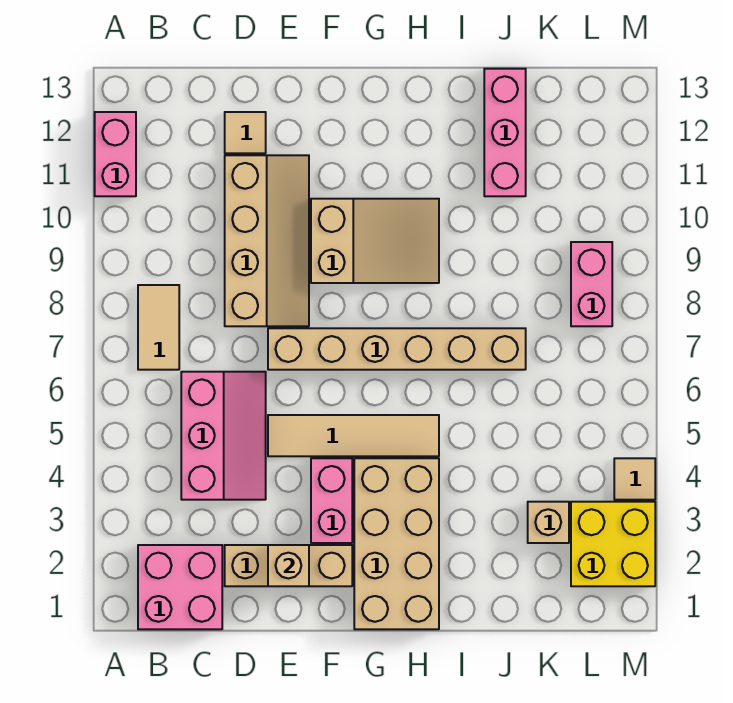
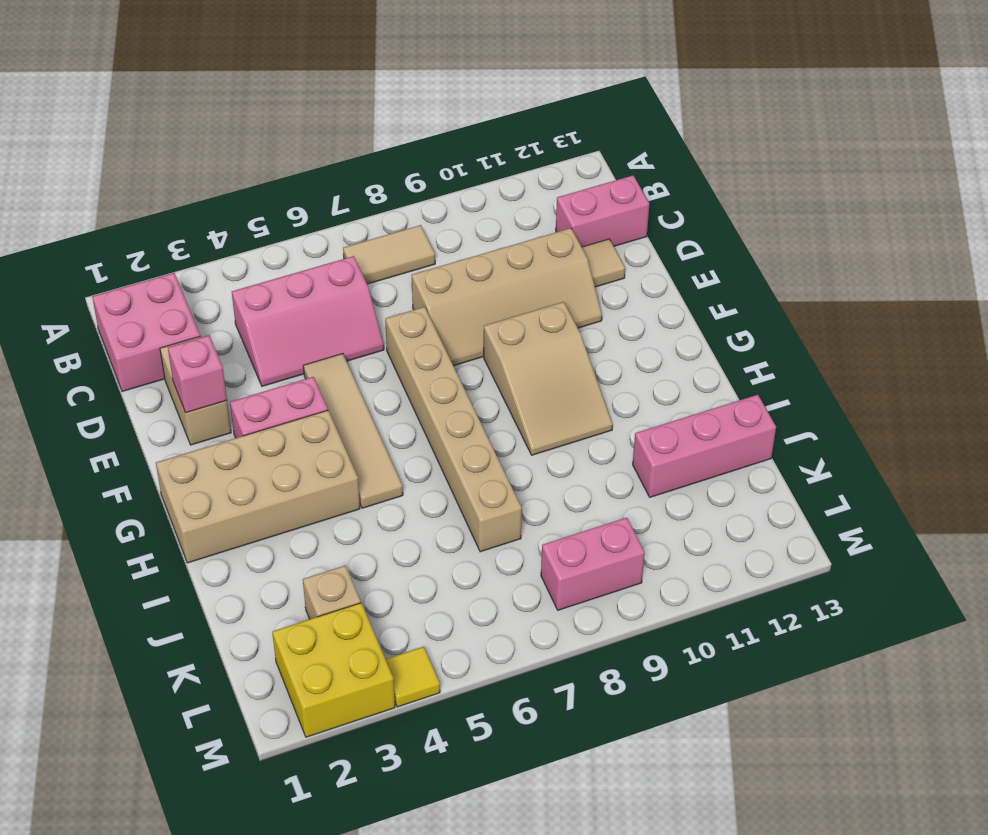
pink brick A11:A12 level 1 -> pink brick C12:C13 level 1
tan brick D2:F2 level 1 -> tan brick D2:E2 level 1
tan brick E2 level 2 -> pink brick E2 level 2
tan tile M4 level 1 -> yellow tile M4 level 1

